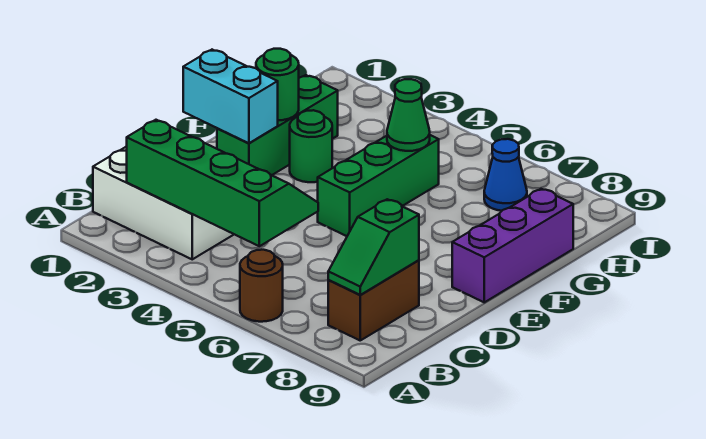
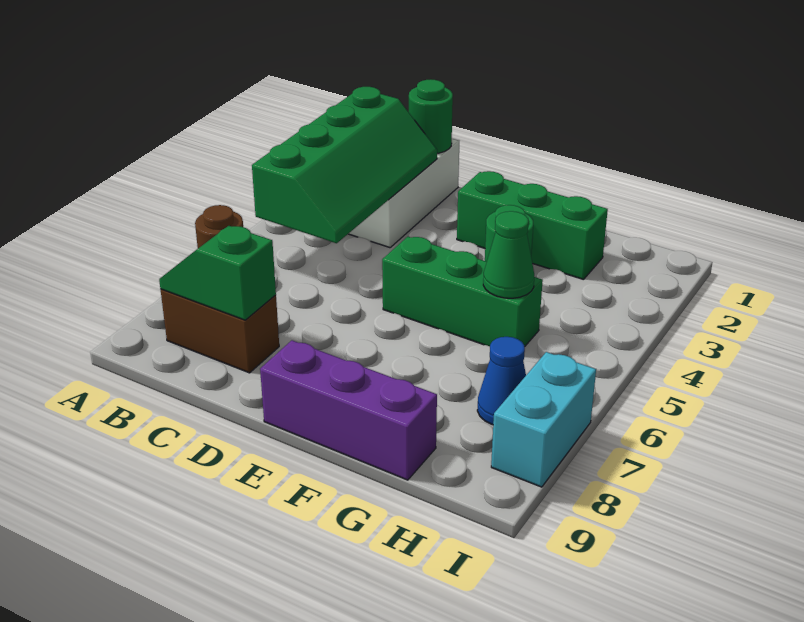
cyan brick E1:E2 level 2 -> cyan brick I7:I8 level 1
green round brick F2 level 2 -> green round brick C1 level 2

